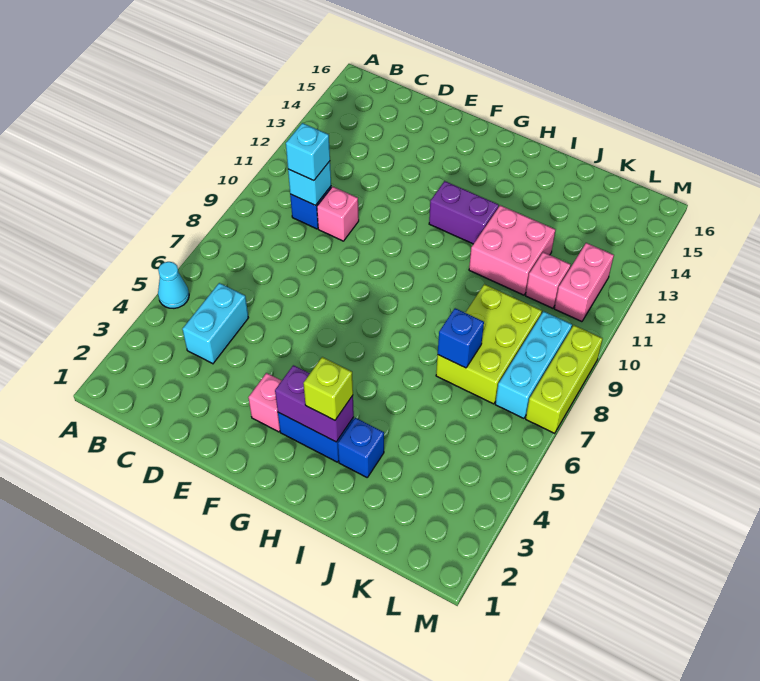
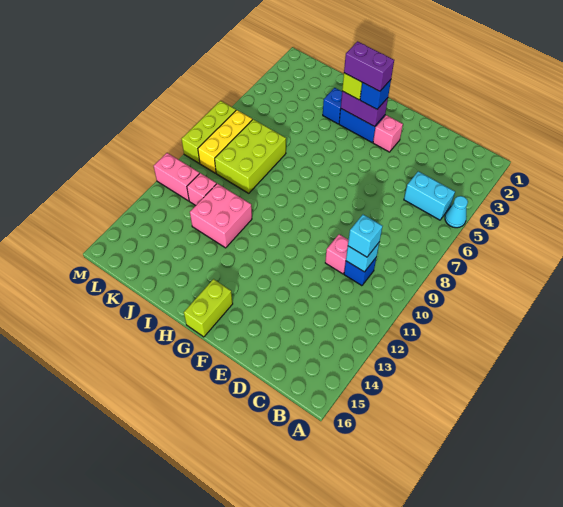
cyan brick C4:C5 level 1 -> cyan brick B5:C5 level 1
purple brick G12:H12 level 1 -> purple brick G3:H3 level 4
none -> lime brick G15:G16 level 1
blue brick J7 level 2 -> blue brick G3 level 3
cyan brick L7:L9 level 1 -> yellow brick L7:L9 level 1
pink brick L11:L12 level 1 -> pink brick L11:M11 level 1

